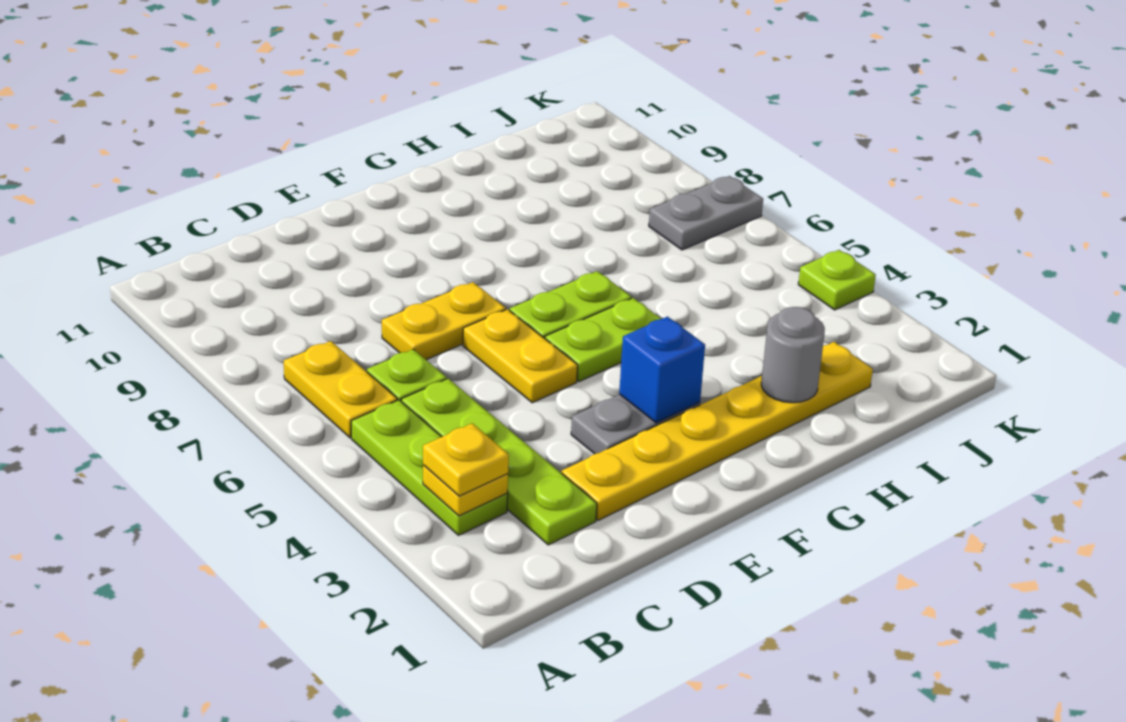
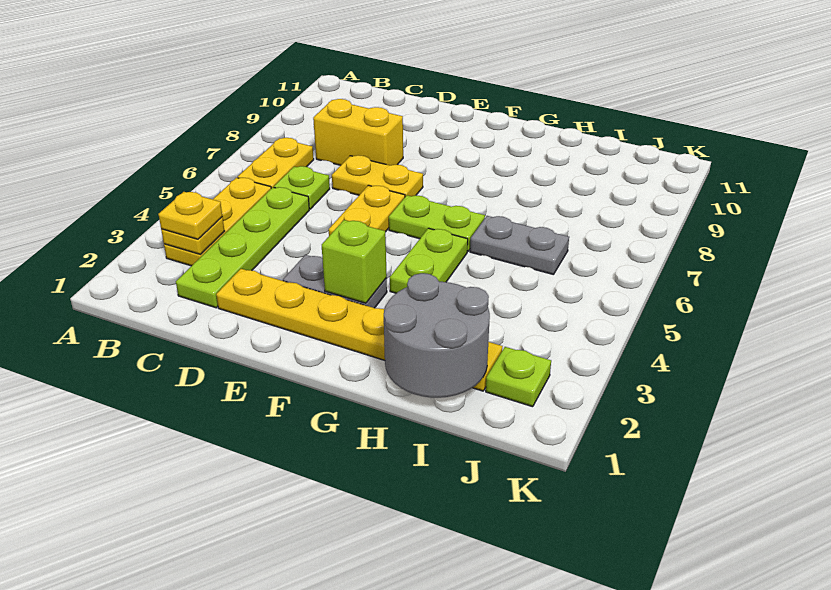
lime plate B3:B5 level 1 -> yellow plate B3:B5 level 1
none -> yellow brick C8:D8 level 1
blue brick F3 level 2 -> lime brick F3 level 2
lime plate F5:G5 level 1 -> lime plate G4:G5 level 1
grey round brick H2 level 2 -> grey round brick H1:I2 level 2
grey plate J7:K7 level 1 -> grey plate H6:I6 level 1
lime plate K4 level 1 -> lime plate J2 level 1

